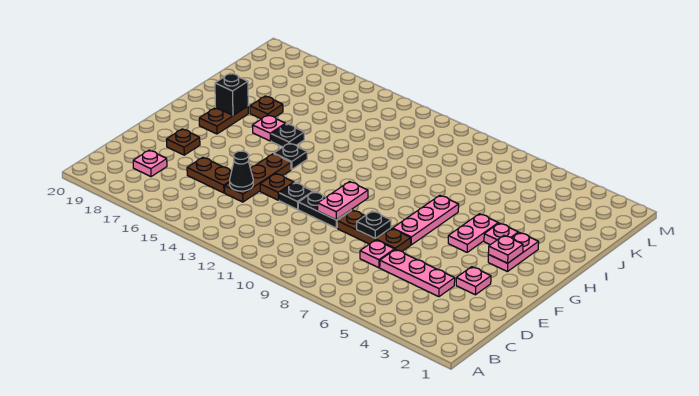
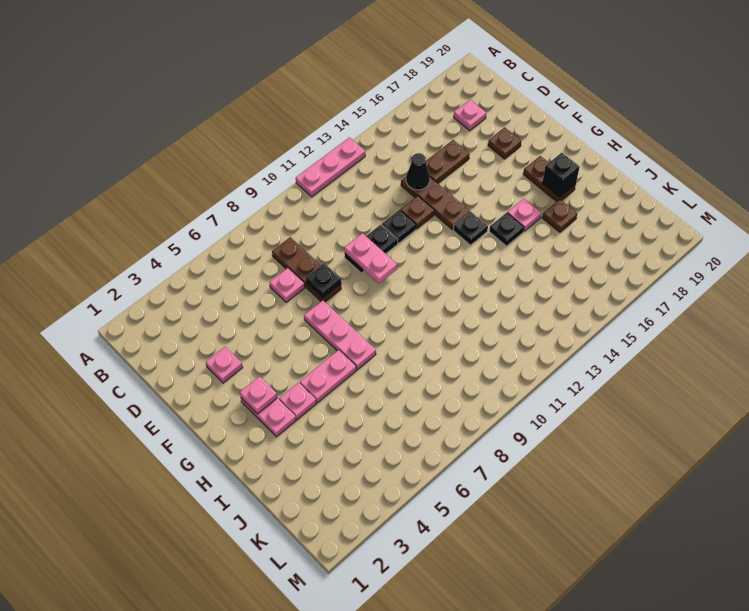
pink plate D4:D6 level 1 -> pink plate A11:A13 level 1
brown plate E7:E9 level 1 -> brown plate C8:E8 level 1
pink plate G5:H5 level 1 -> pink plate H5:H6 level 1

